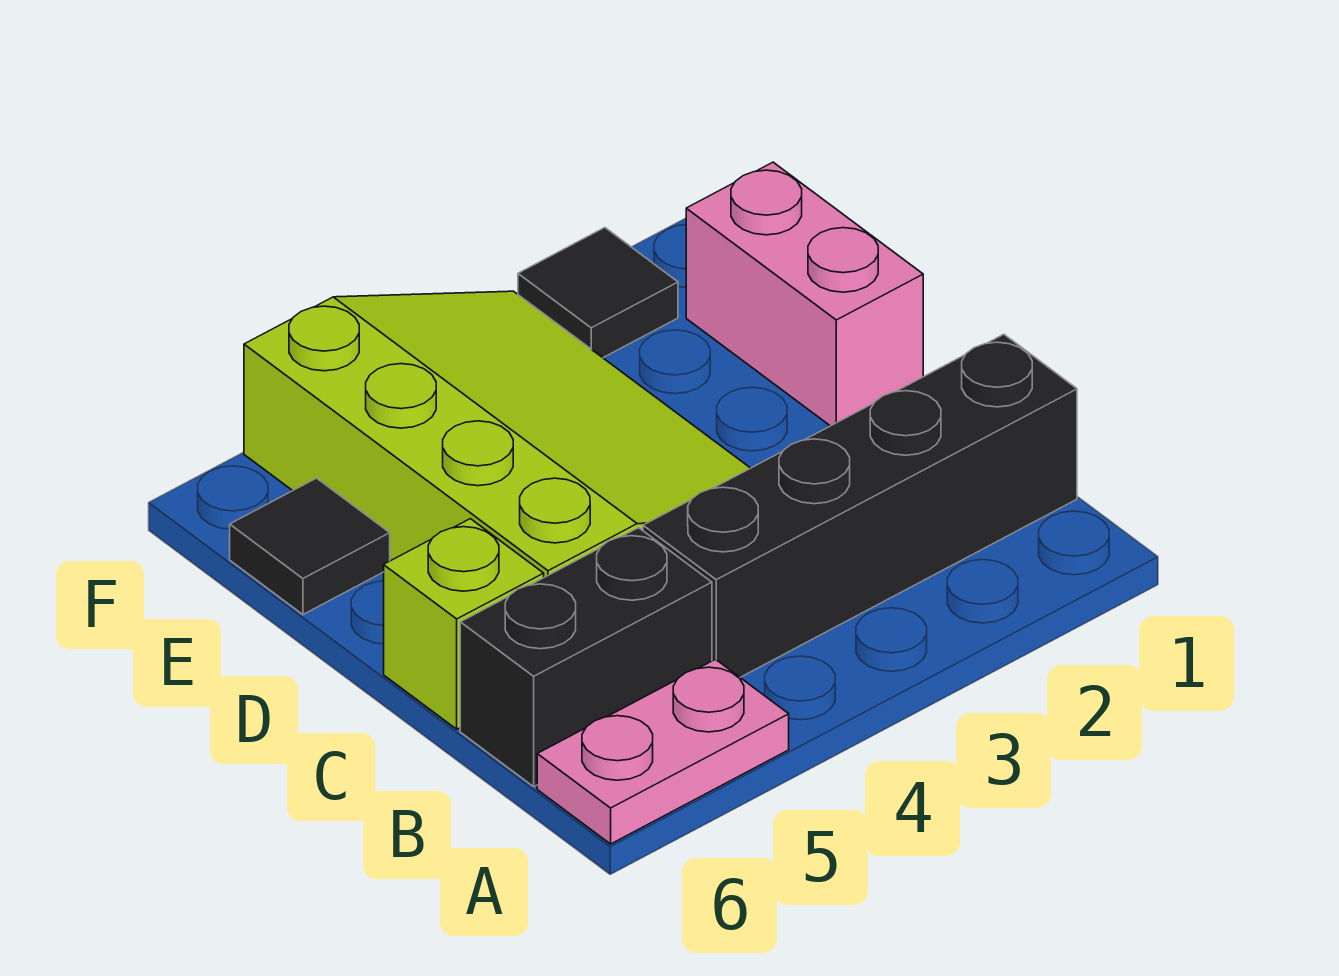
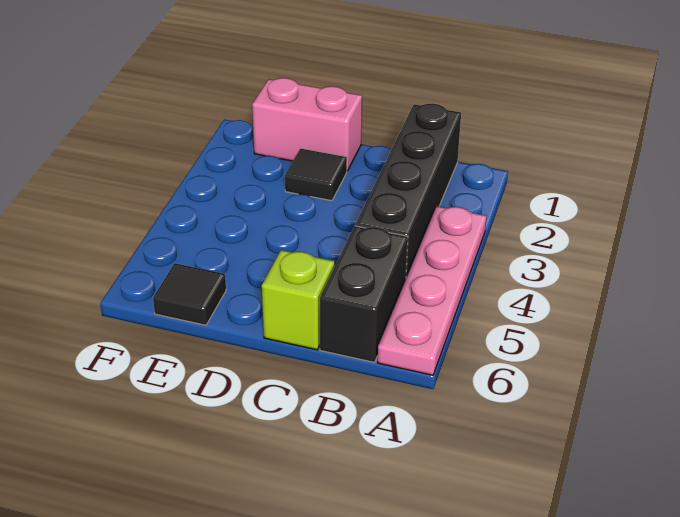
pink plate A5:A6 level 1 -> pink plate A3:A6 level 1
lime slope C3:F5 level 1 top 5 -> none
black tile F2 level 1 -> black tile D2 level 1

